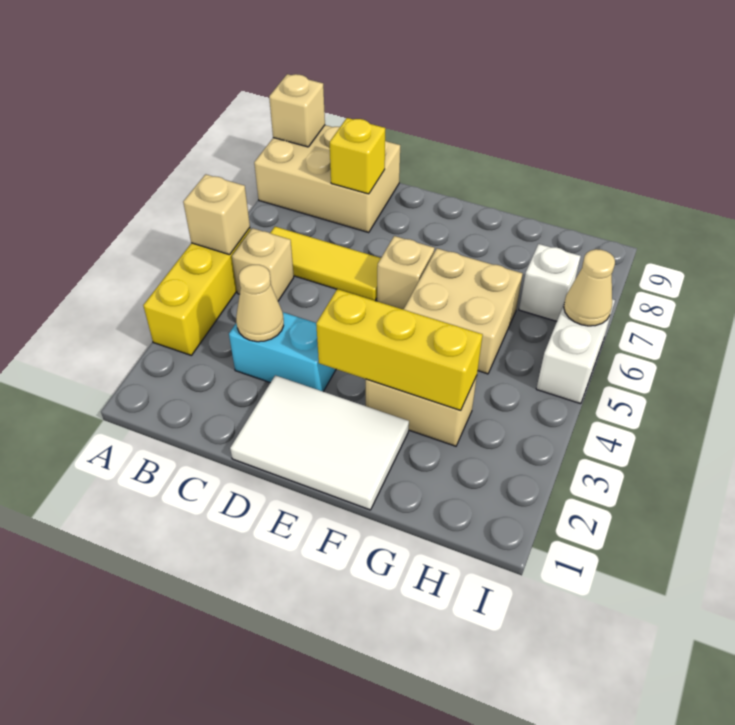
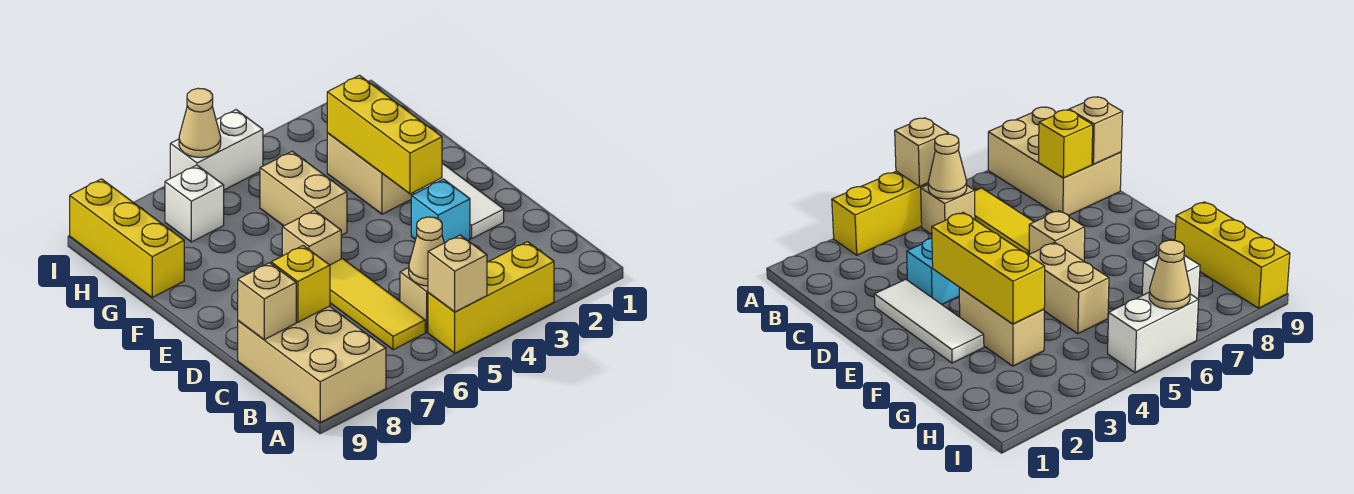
tan brick A9 level 2 -> tan brick C9 level 2
cyan brick C3:D3 level 1 -> cyan brick D3 level 1
tan cone C3 level 2 -> tan cone B5 level 2
white tile D1:F2 level 1 -> white tile D2:F2 level 1
tan brick F5:G6 level 1 -> tan brick F5:G5 level 1
none -> yellow brick G9:I9 level 1

